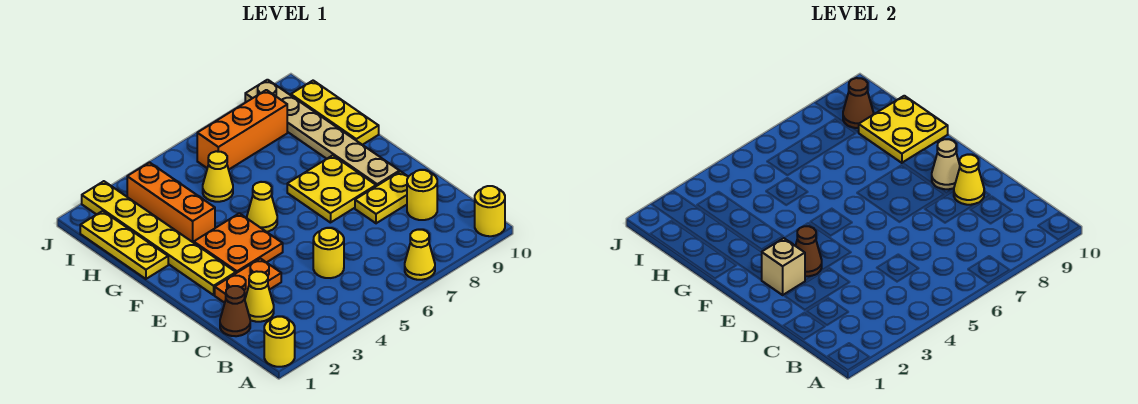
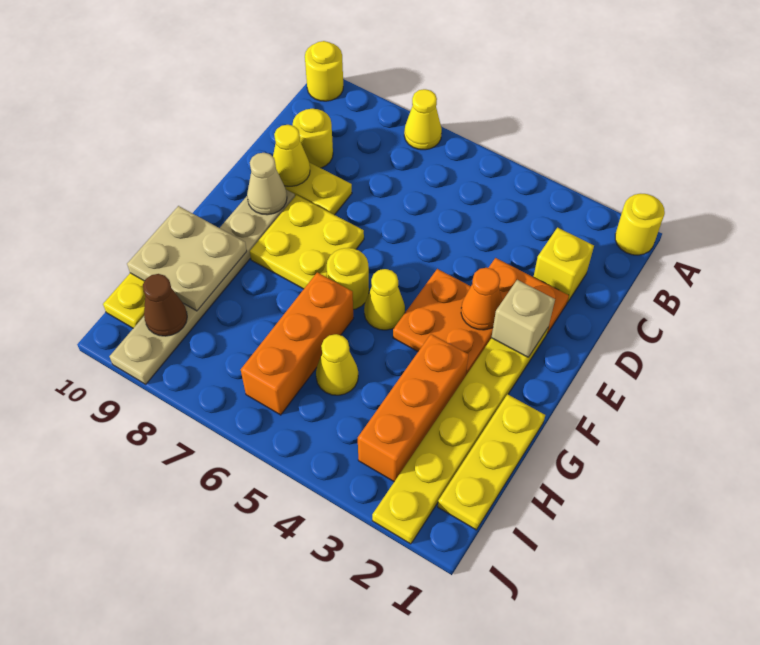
brown cone C1 level 1 -> none
yellow cone C2 level 1 -> yellow brick C2 level 1
yellow round brick C5 level 1 -> yellow round brick F6 level 1
brown cone E3 level 2 -> orange cone E3 level 2
yellow plate G9:H10 level 2 -> tan plate G9:H10 level 2
orange brick I6:I8 level 1 -> orange brick G6:I6 level 1

